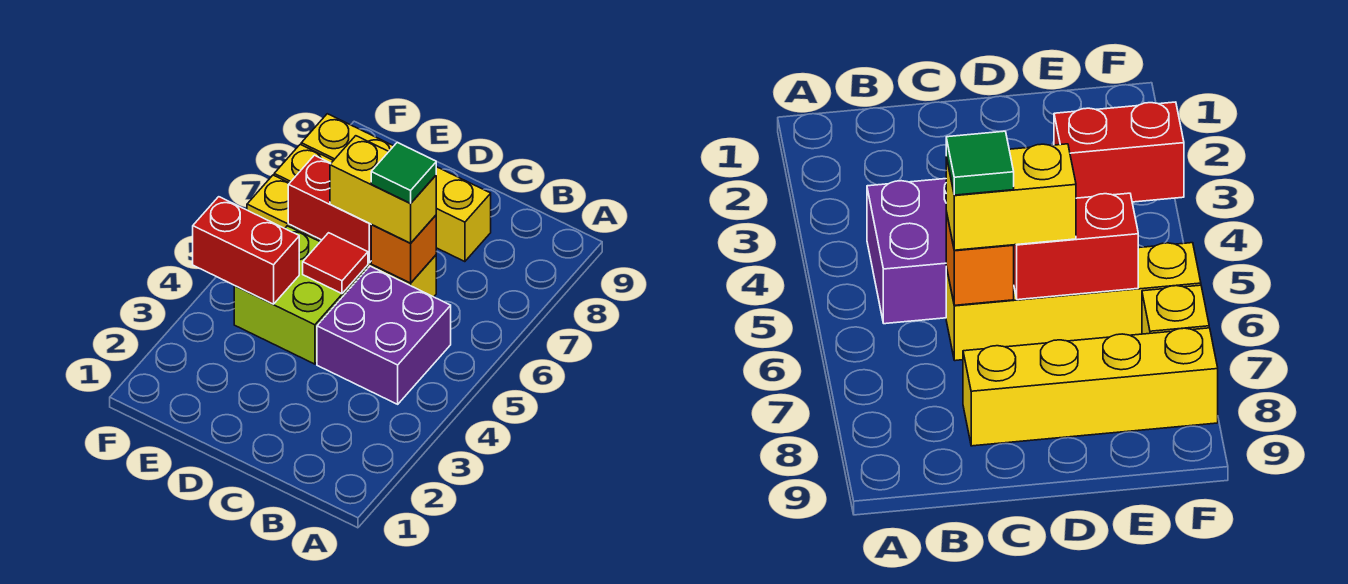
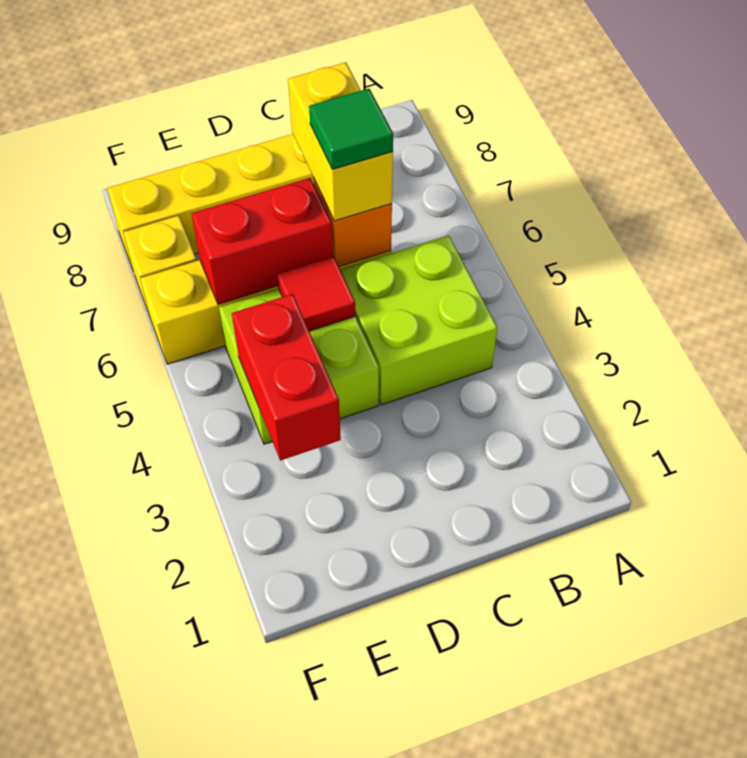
purple brick B4:C5 level 1 -> lime brick B4:C5 level 1
yellow brick C6:D6 level 3 -> yellow brick C6:C7 level 3
red brick E4:F4 level 2 -> red brick E3:E4 level 2

